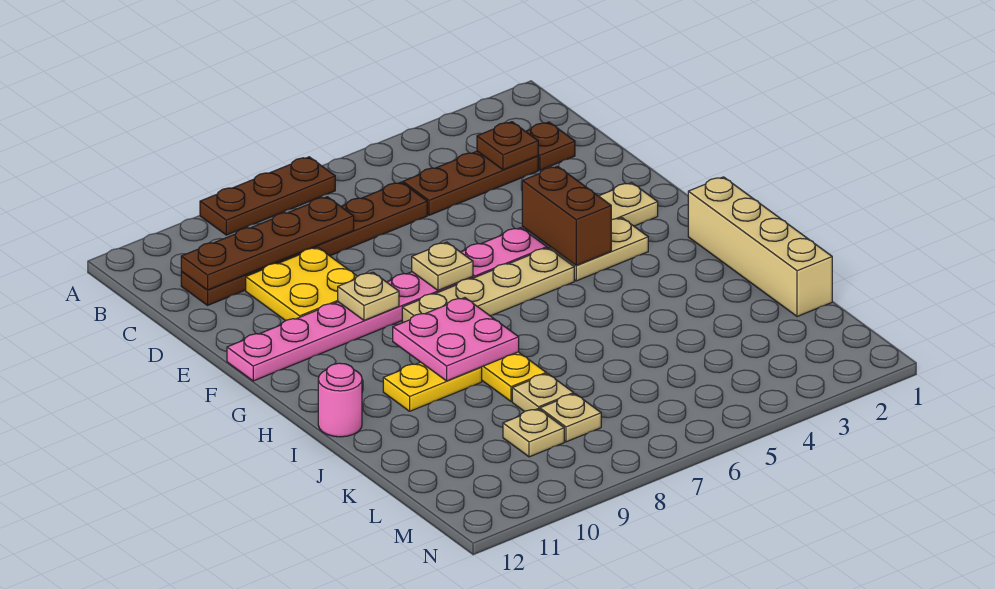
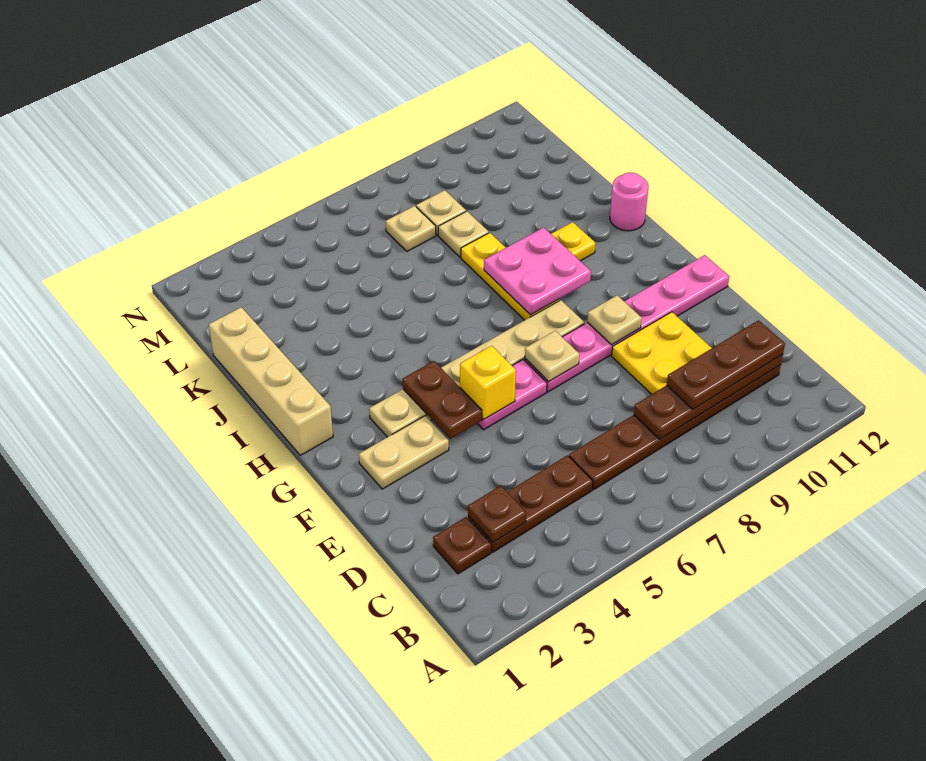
brown plate A7:A9 level 1 -> brown plate C9:C11 level 3
brown brick F4:G4 level 2 -> brown plate F4:G4 level 2
none -> yellow brick F5 level 2
tan plate L9 level 1 -> tan plate L7 level 1

